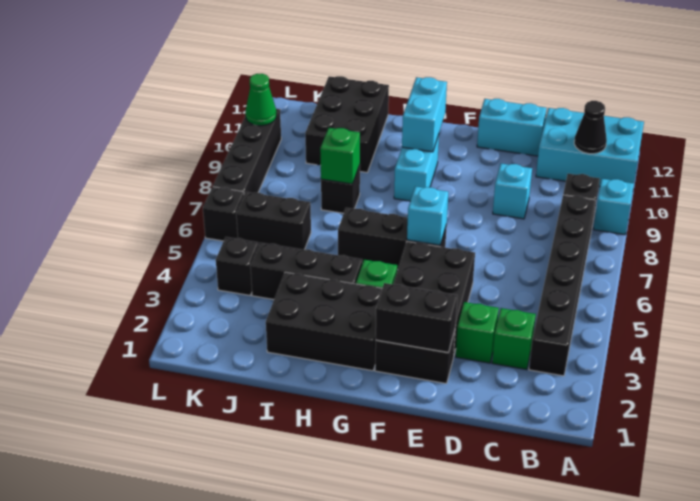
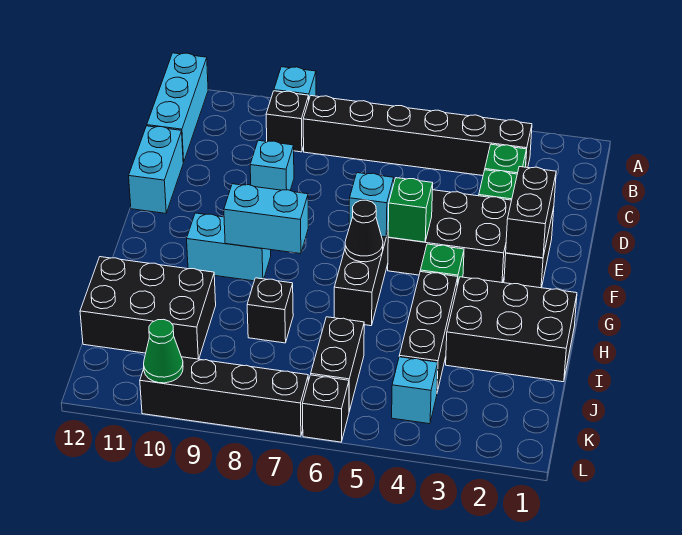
cyan brick A11:C12 level 1 -> cyan brick A12:C12 level 1
black cone B11 level 2 -> black cone G6 level 2
black brick G2:I3 level 1 -> black brick H1:I3 level 1
cyan brick G10:G11 level 2 -> cyan brick G8:G9 level 2
green brick I8 level 2 -> green brick F5 level 2
black brick K4 level 1 -> cyan brick K4 level 1

